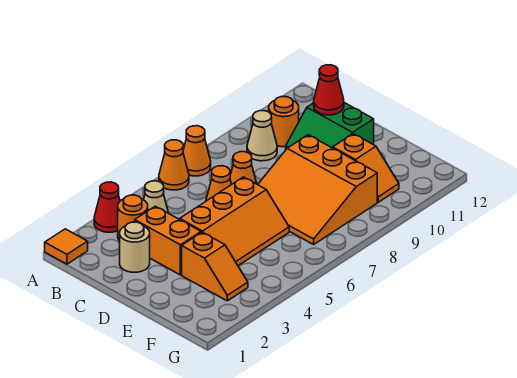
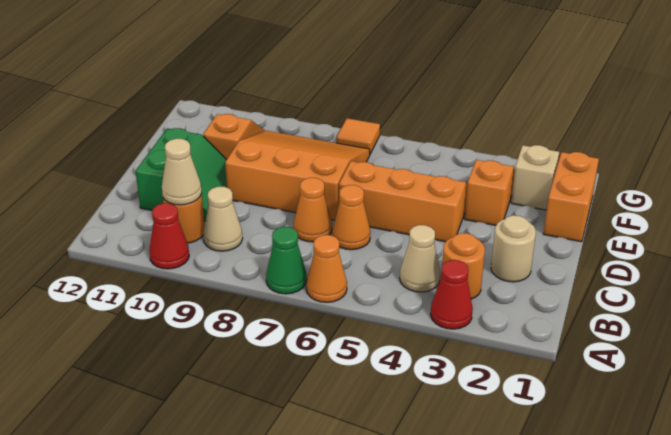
orange tile A1 level 1 -> orange tile G7 level 1
orange cone A7 level 1 -> green cone A7 level 1
none -> tan cone B10 level 2
orange brick C3:D3 level 1 -> orange brick E1:F1 level 1
red cone C11 level 2 -> red cone A10 level 1
orange slope D7:F9 level 1 top 9 -> orange slope D7:F9 level 1 top D
none -> tan brick F2 level 1

